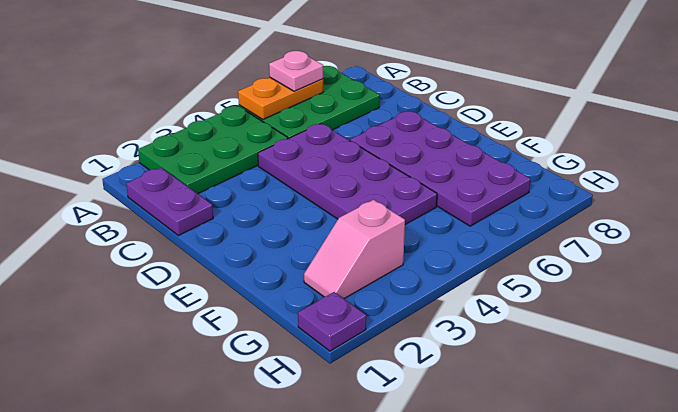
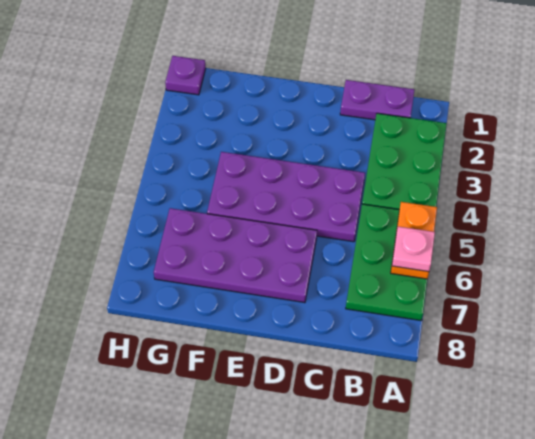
pink slope G2:G3 level 1 top 3 -> none

